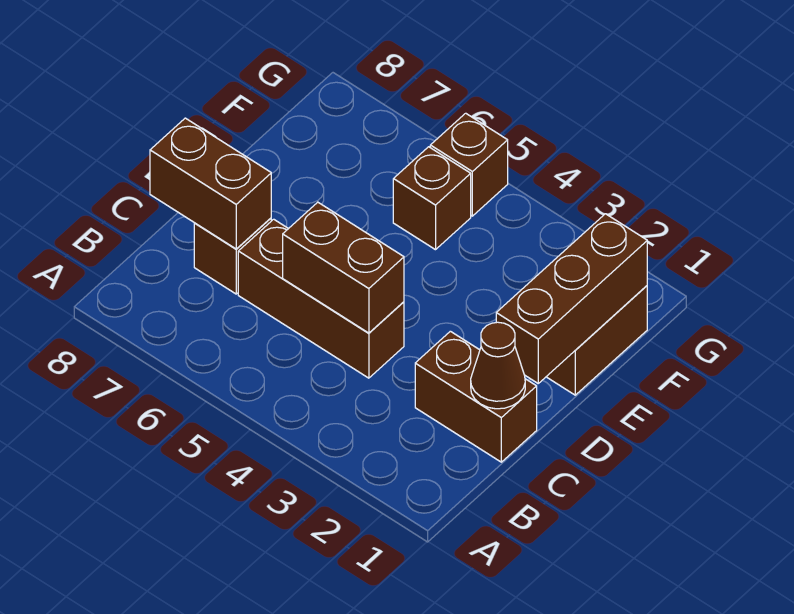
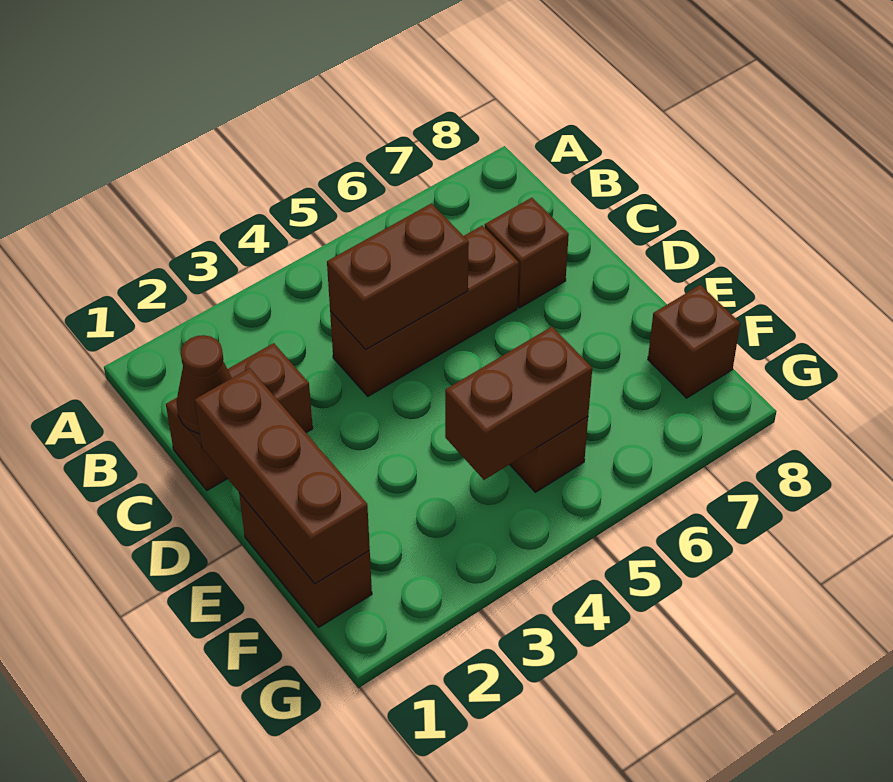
brown brick C7:C8 level 2 -> brown brick F4:F5 level 2
brown brick G5 level 1 -> brown brick F8 level 1

